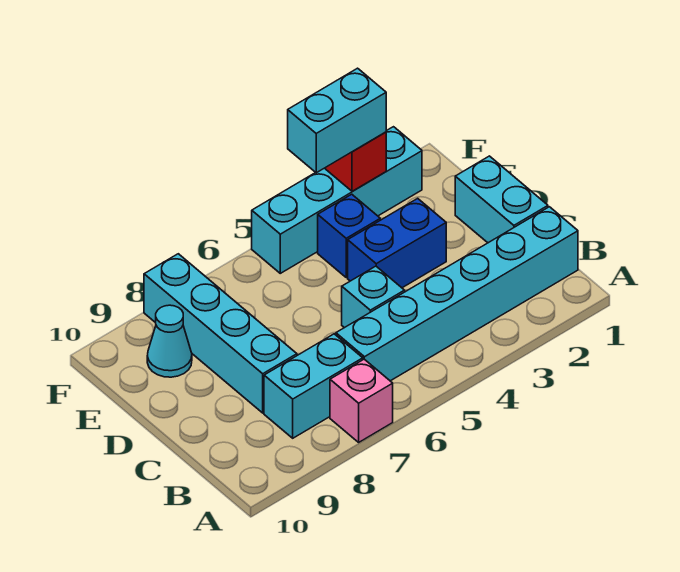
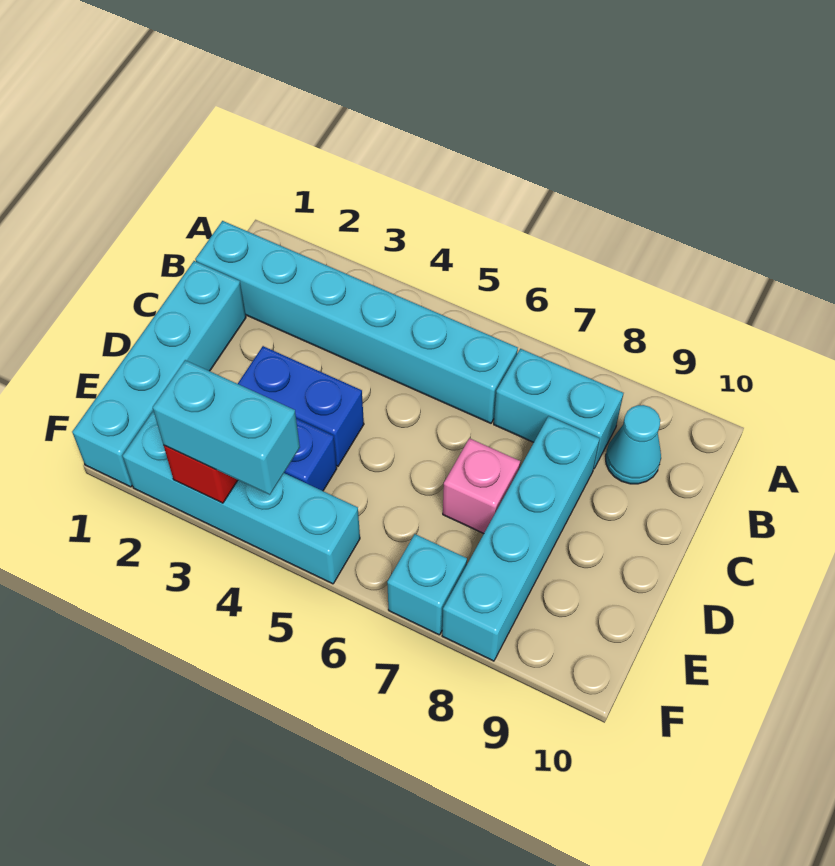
pink brick A7 level 1 -> pink brick D7 level 1
cyan brick C1:D1 level 1 -> cyan brick C1:F1 level 1
cyan brick C5 level 1 -> cyan brick F7 level 1
cyan cone E9 level 1 -> cyan cone B9 level 1

